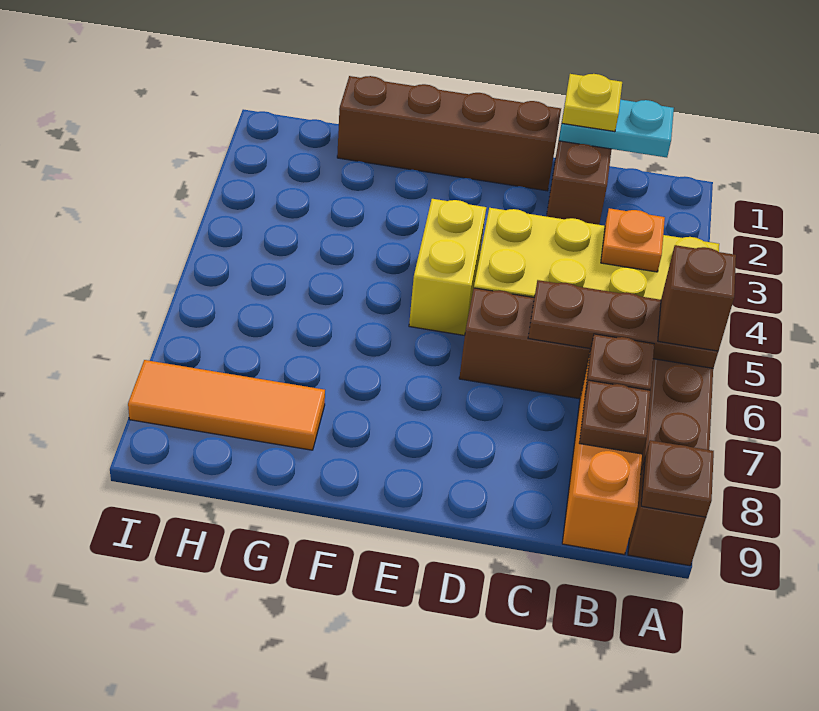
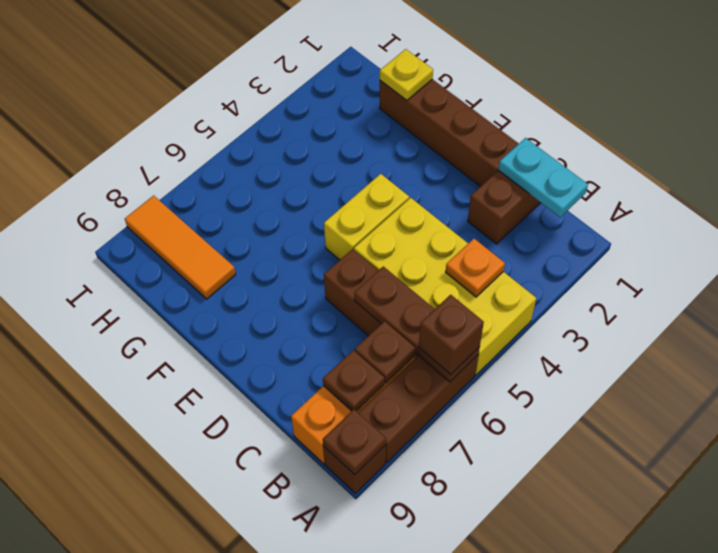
yellow plate C1 level 3 -> yellow plate G1 level 2

